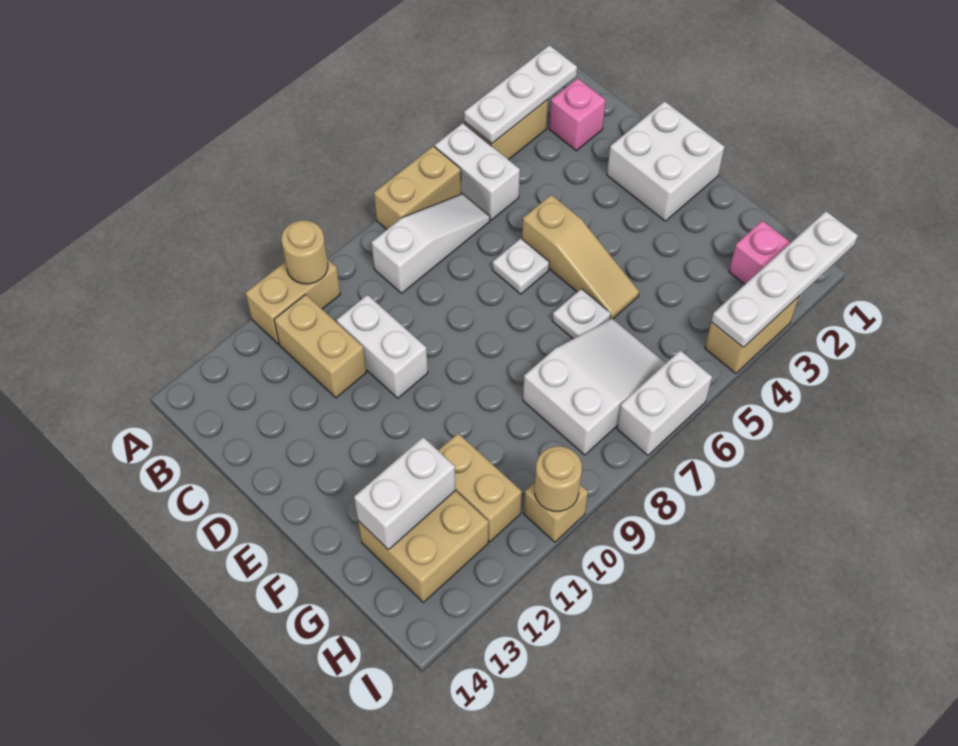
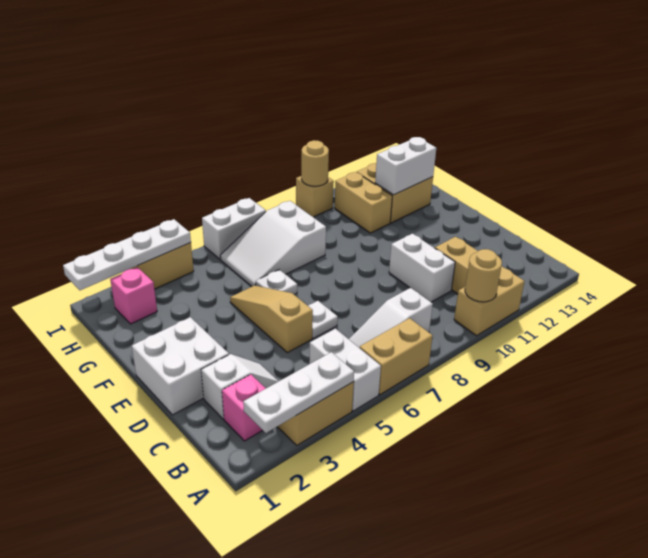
none -> white slope C2:C3 level 1 top 2

